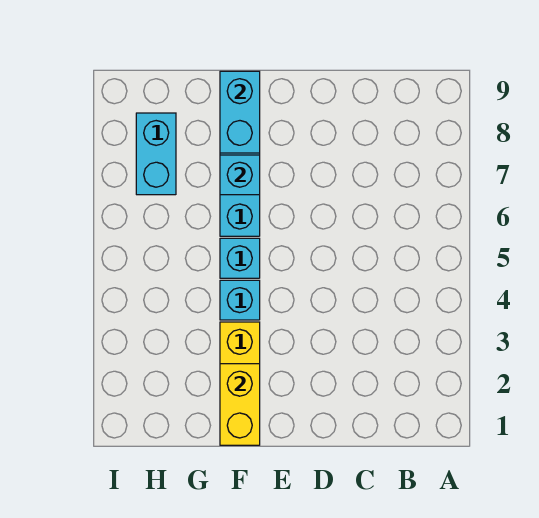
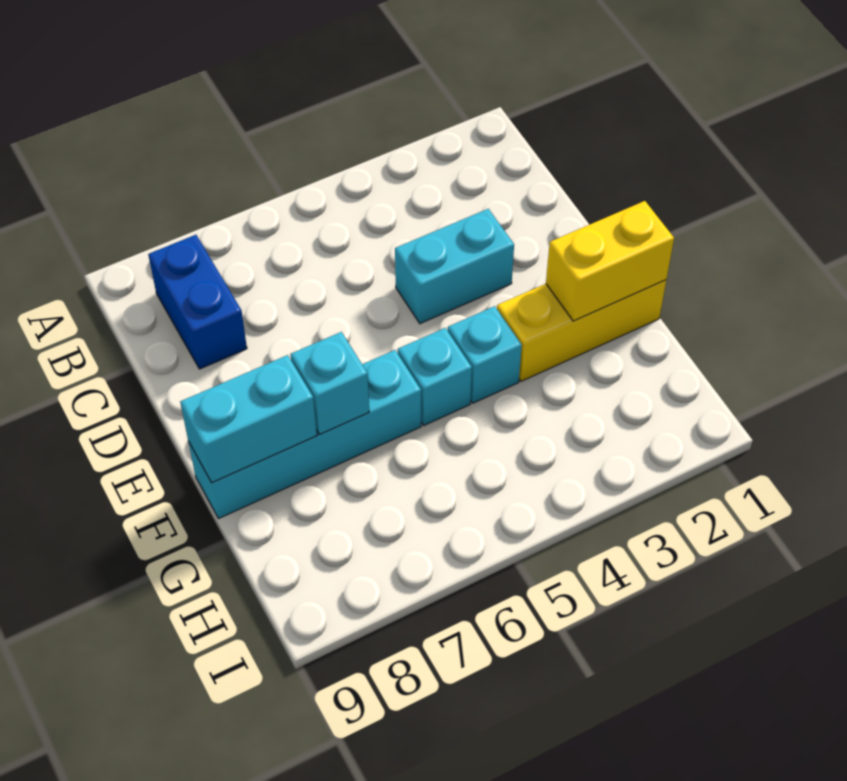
none -> blue brick B8:C8 level 1
cyan brick H7:H8 level 1 -> cyan brick D3:D4 level 1

